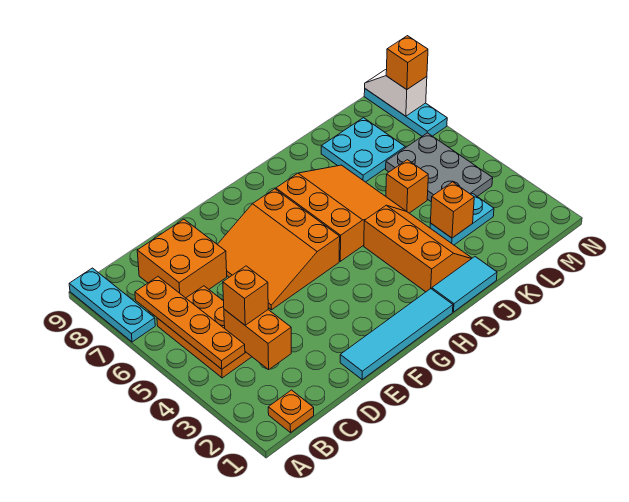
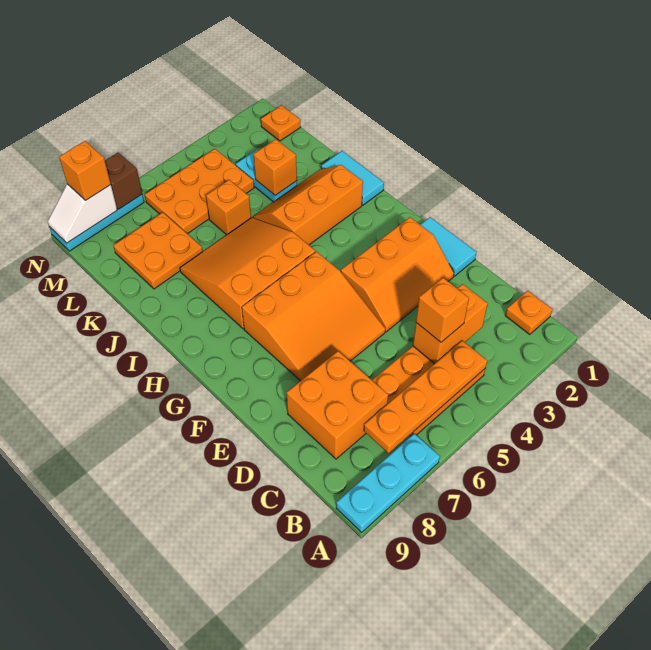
cyan tile E1:H1 level 1 -> cyan tile E1:F1 level 1
none -> orange slope E2:F4 level 1 top F
cyan plate K7:L8 level 1 -> orange plate K7:L8 level 1
grey plate L4:M6 level 1 -> orange plate L4:M6 level 1
none -> orange plate M1 level 1
none -> brown brick N7 level 2

